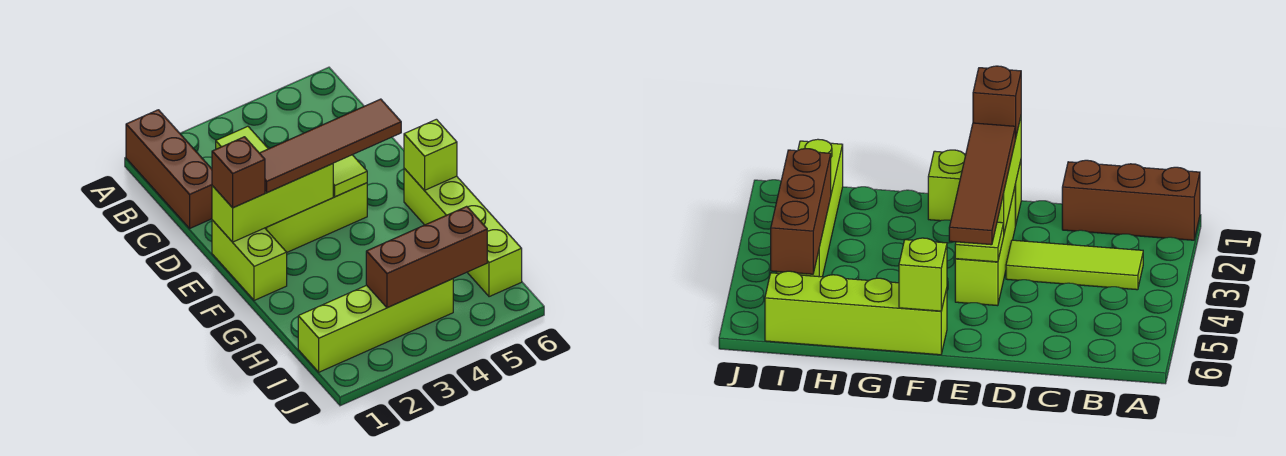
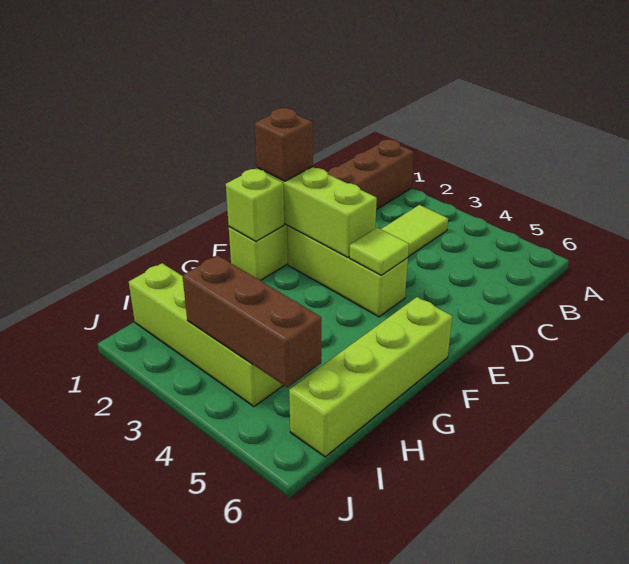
brown tile E2:E5 level 3 -> none
lime brick F6 level 2 -> lime brick F1 level 2

